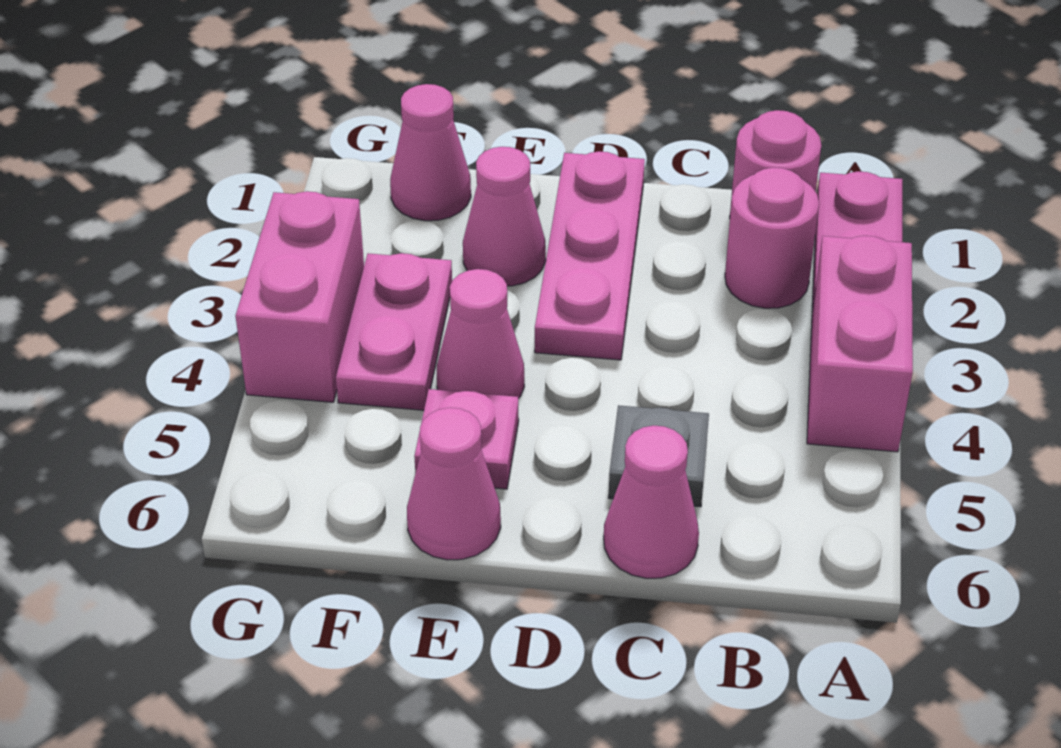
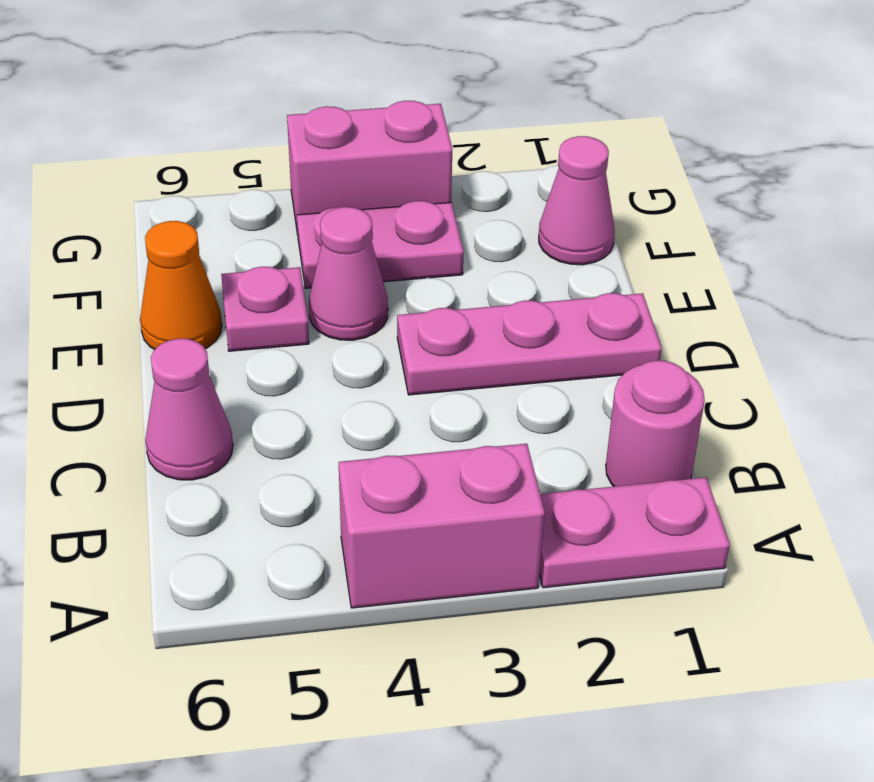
pink round brick B2 level 1 -> none
grey plate C5 level 1 -> none
pink cone E2 level 1 -> none
pink cone E6 level 1 -> orange cone E6 level 1

